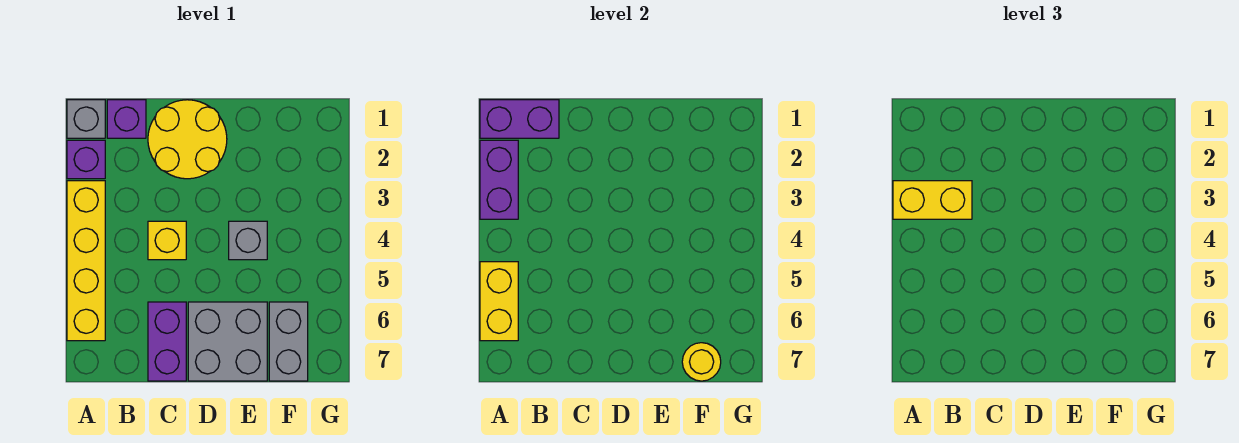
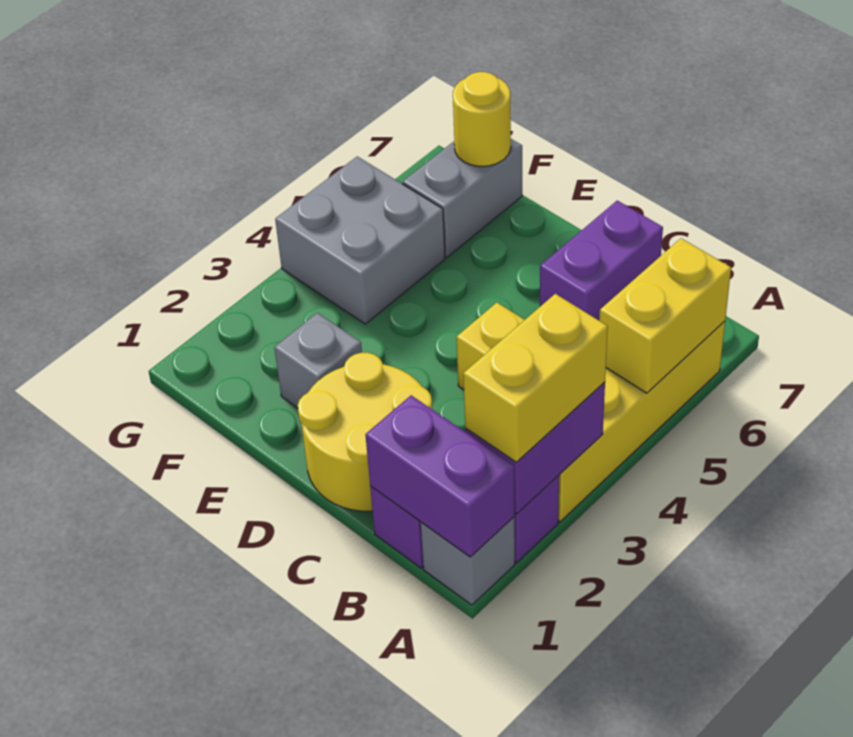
yellow brick A3:B3 level 3 -> yellow brick A2:A3 level 3
grey brick D6:E7 level 1 -> grey brick F4:G5 level 1
grey brick E4 level 1 -> grey brick E2 level 1

